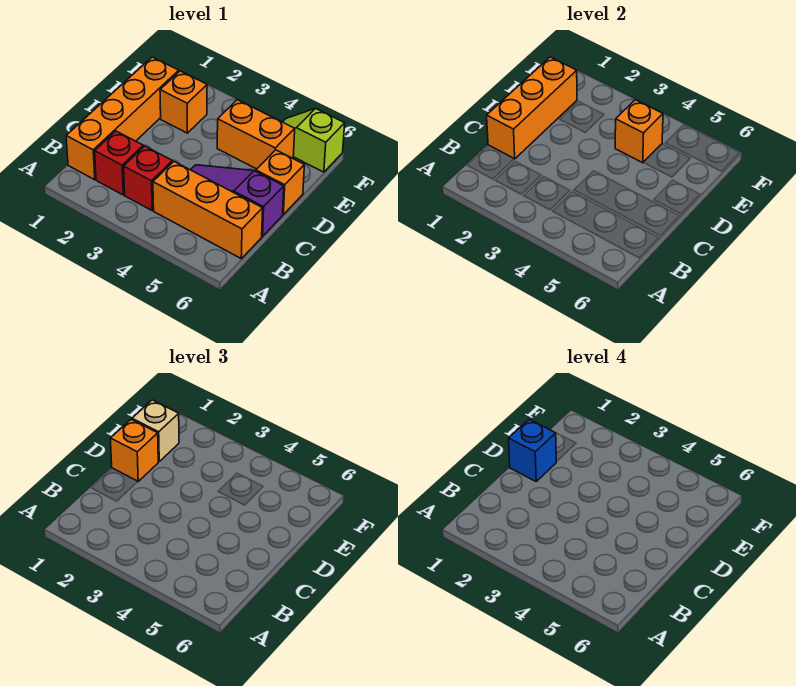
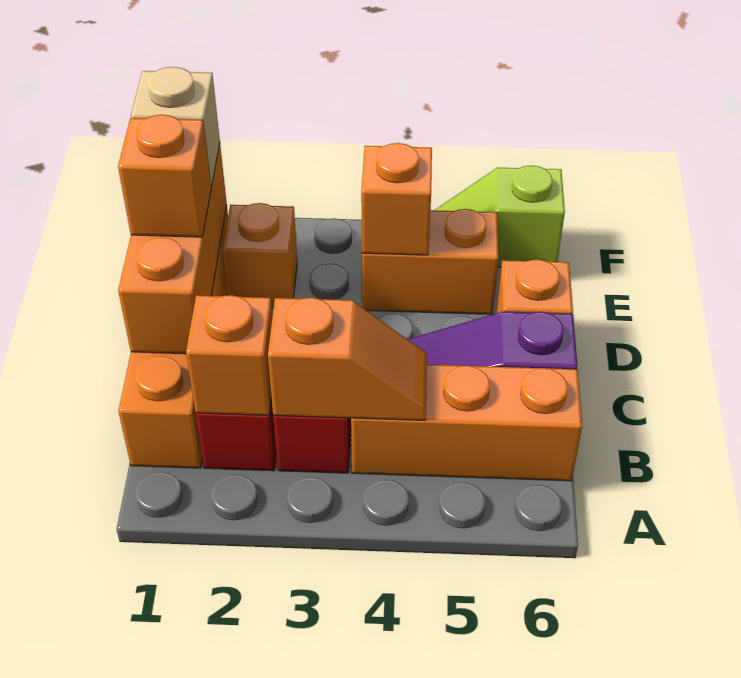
none -> orange brick B2 level 2
none -> orange slope B3:B4 level 2 top 3
blue brick D1 level 4 -> none

